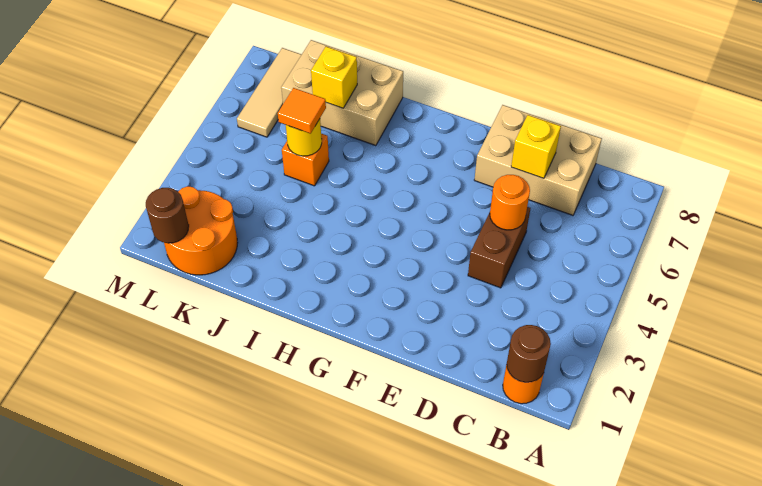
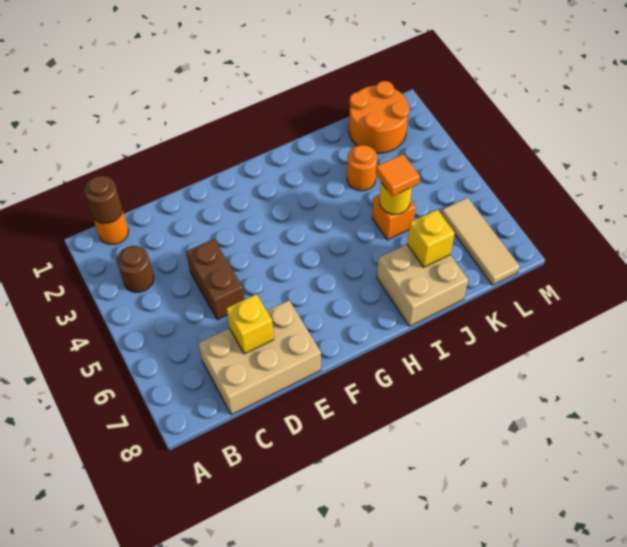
orange round brick D5 level 2 -> orange round brick J3 level 1
tan brick I7:K8 level 1 -> tan brick I7:J8 level 1
brown round brick L1 level 2 -> brown round brick B3 level 1

